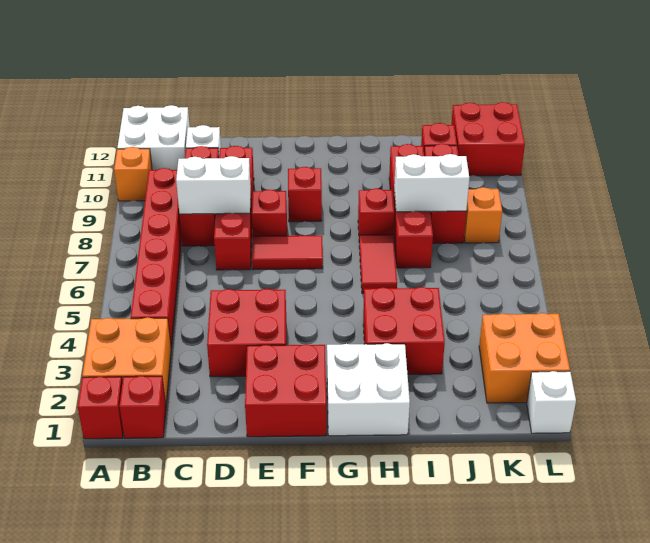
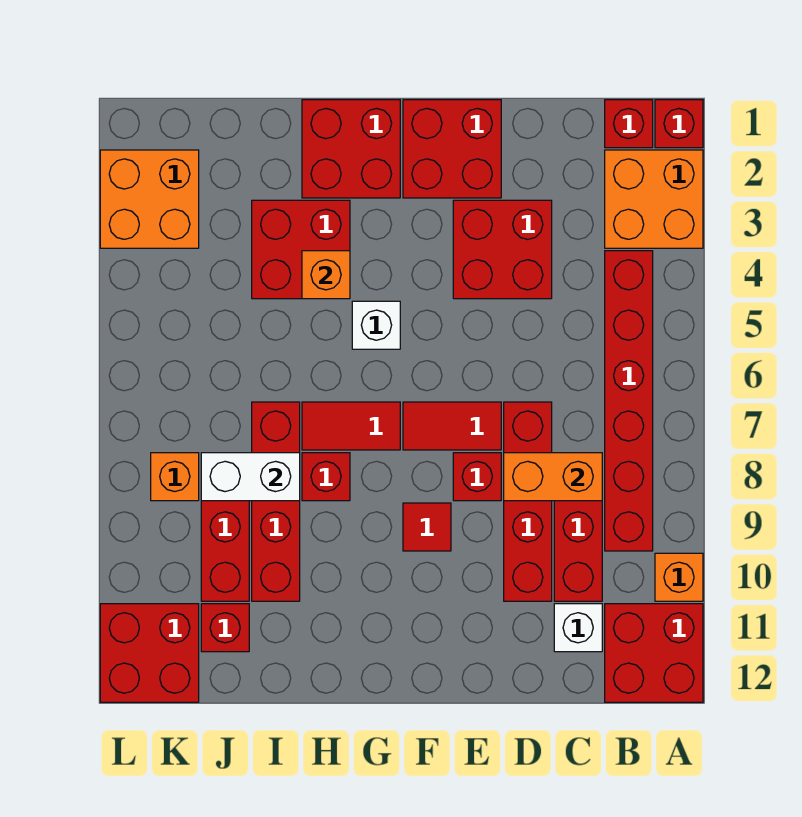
white brick A11:B12 level 1 -> red brick A11:B12 level 1
white brick C8:D8 level 2 -> orange brick C8:D8 level 2
red brick F9 level 1 -> red tile F9 level 1
white brick G1:H2 level 1 -> red brick G1:H2 level 1
none -> orange brick H4 level 2
red tile H6:H7 level 1 -> red tile G7:H7 level 1
white brick L1 level 1 -> white brick G5 level 1

